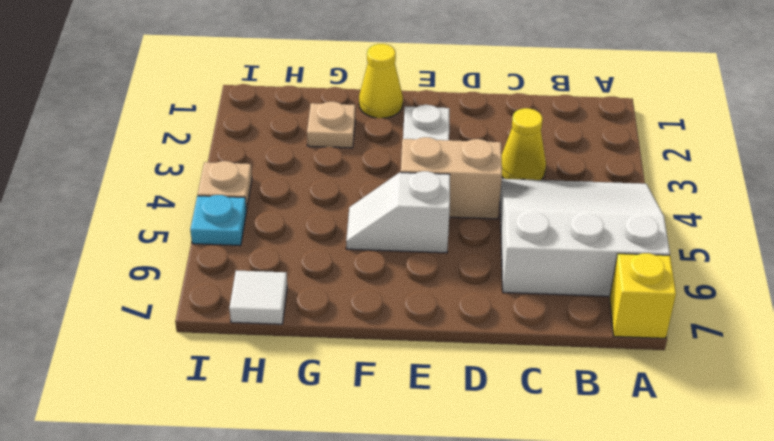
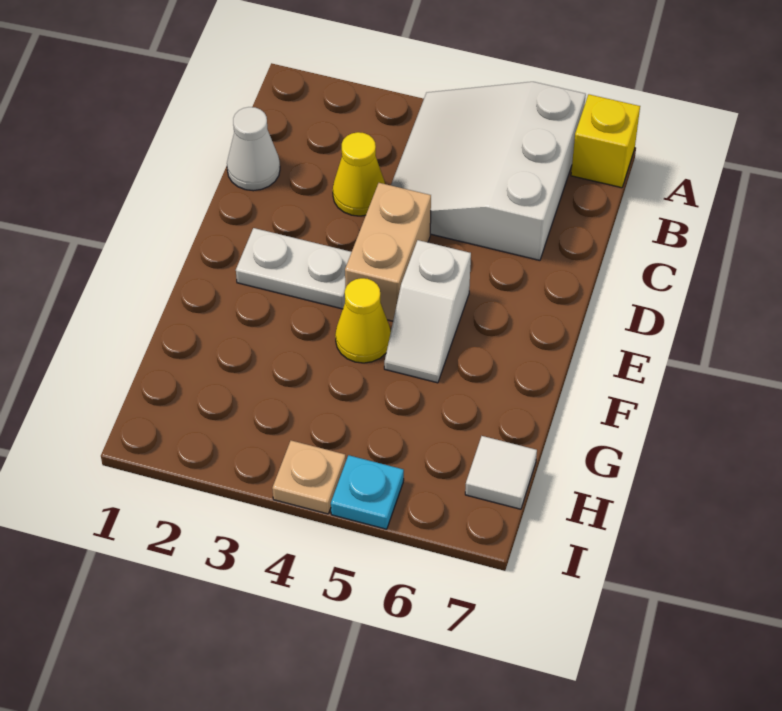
none -> white cone C1 level 1
yellow cone F1 level 1 -> yellow cone F4 level 1
tan plate G2 level 1 -> none

